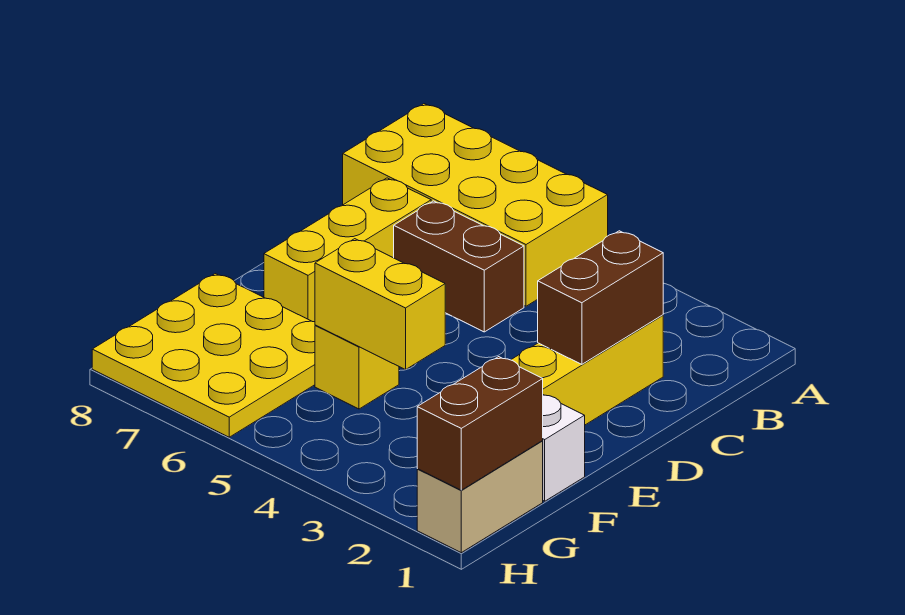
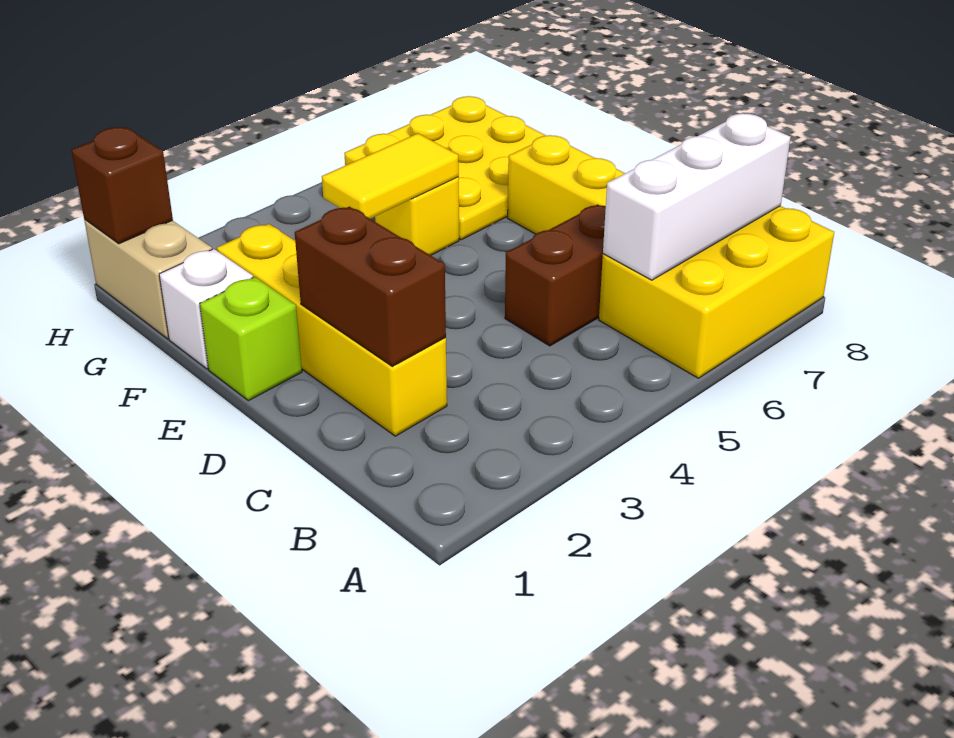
yellow brick A5:B8 level 1 -> yellow brick A6:B8 level 1
none -> white brick B6:B8 level 2
none -> lime brick E1 level 1
yellow brick F4:F5 level 2 -> yellow tile F4:F5 level 2
brown brick G1:H1 level 2 -> brown brick H1 level 2

